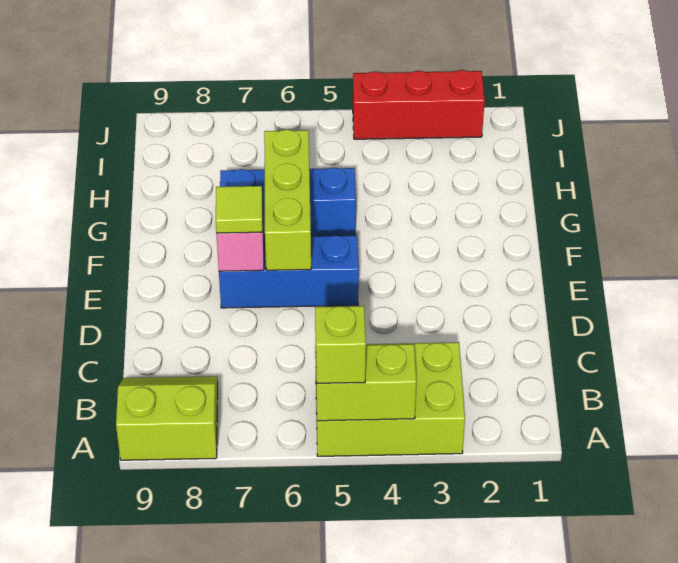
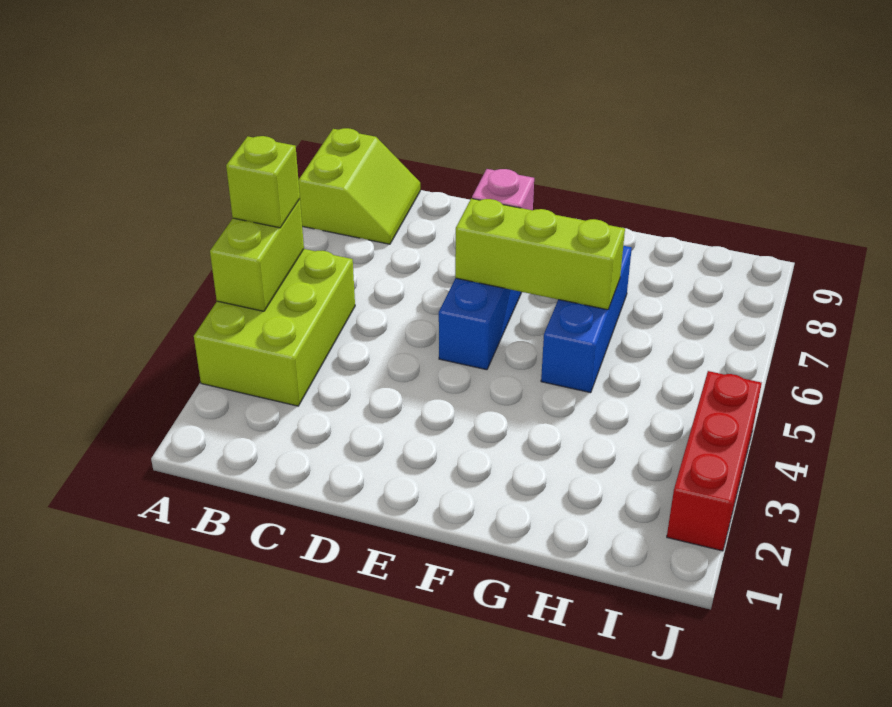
lime tile E7 level 3 -> none

